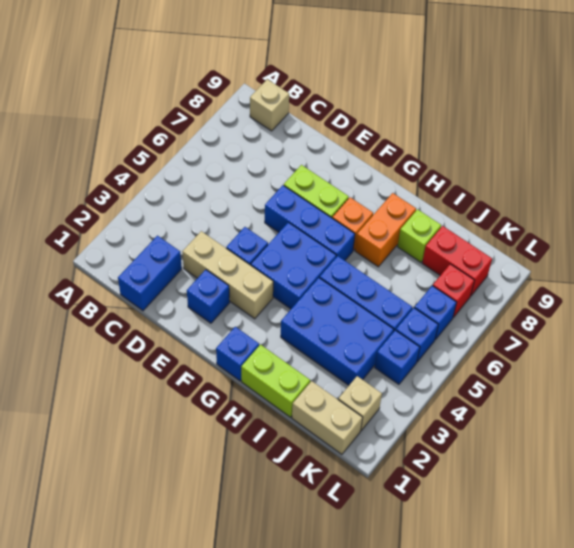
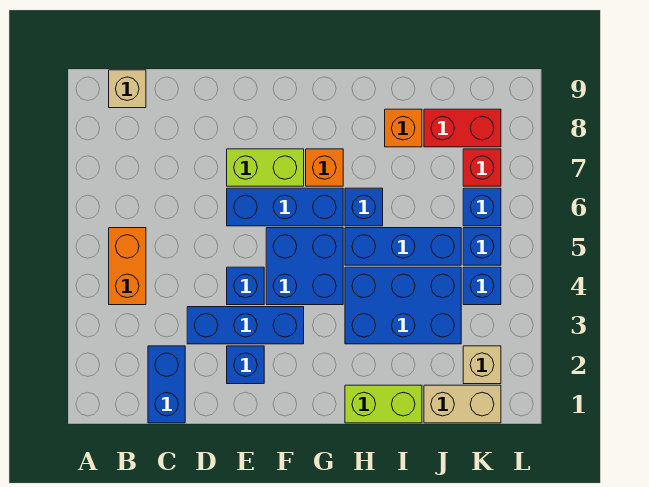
tan brick D3:F3 level 1 -> blue brick D3:F3 level 1
blue brick G1 level 1 -> blue brick H6 level 1
orange brick H7:H8 level 1 -> orange brick B4:B5 level 1
lime brick I8 level 1 -> orange brick I8 level 1

